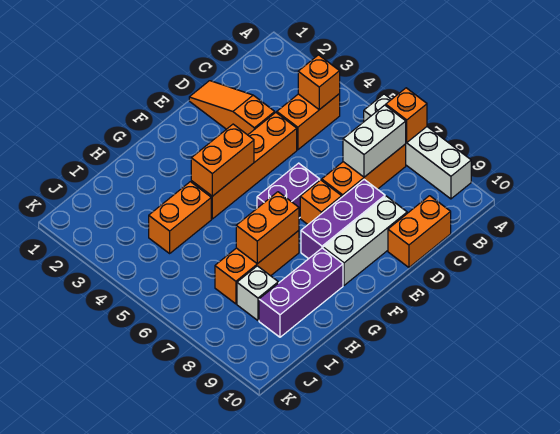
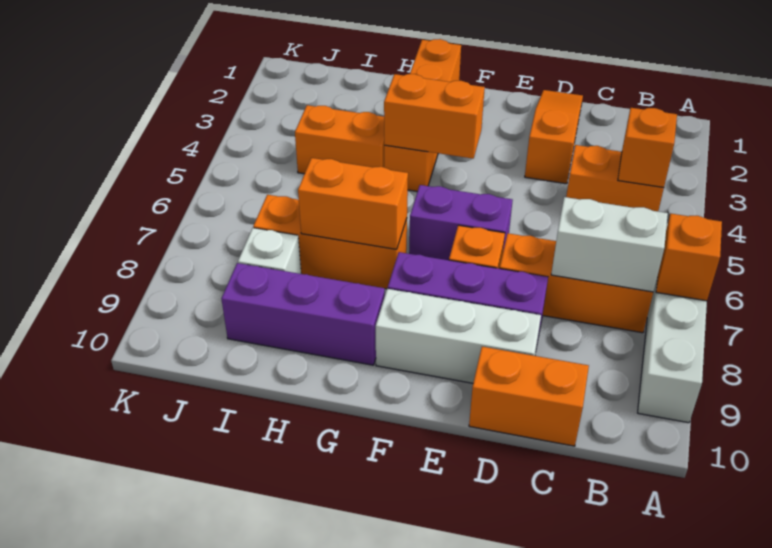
orange brick D4:G4 level 1 -> orange brick G1:G4 level 1

